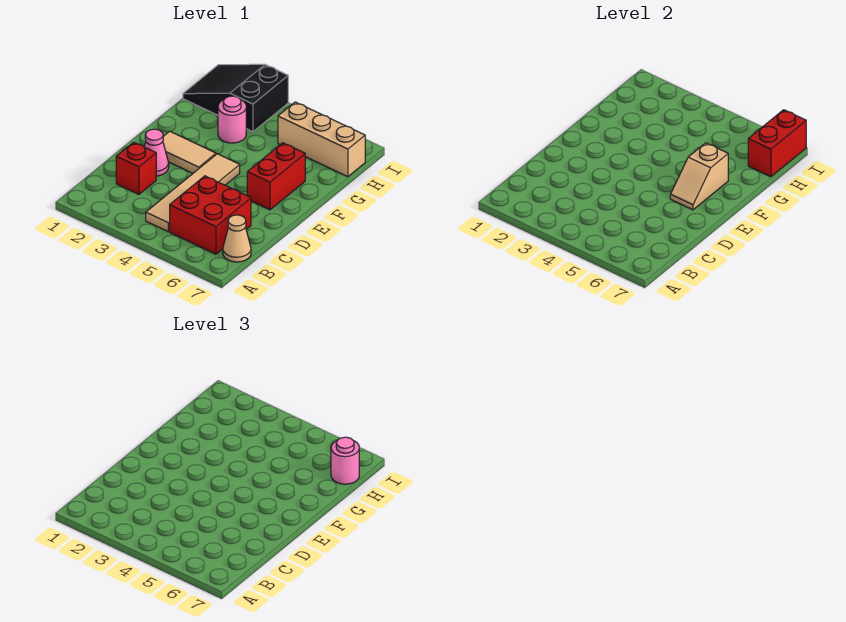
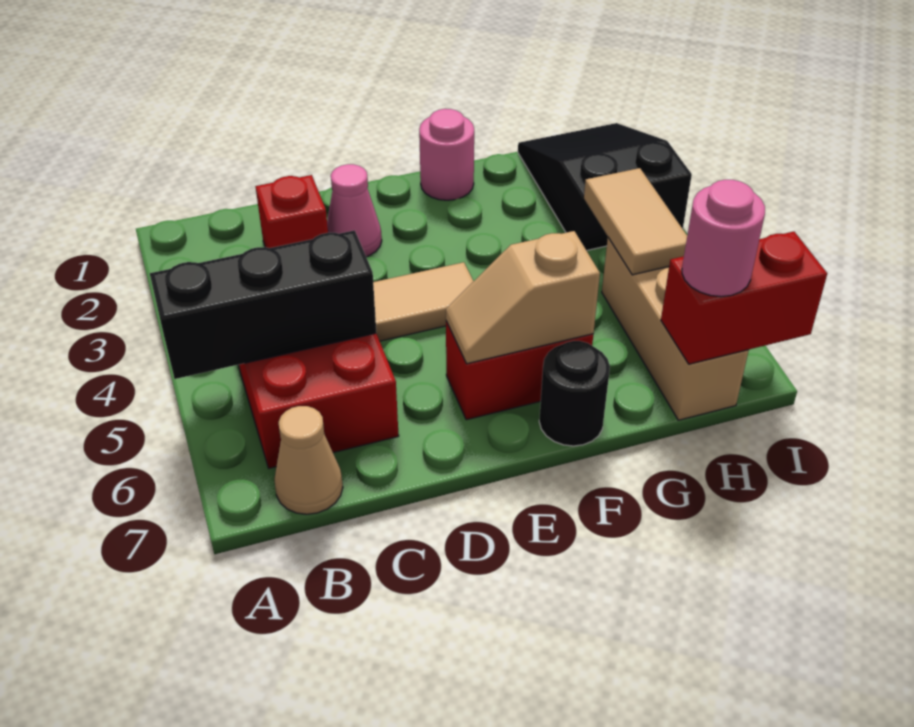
none -> black brick A5:C5 level 2
tan tile E2:E3 level 1 -> tan tile H4:H5 level 2
none -> black round brick F7 level 1
pink round brick G3 level 1 -> pink round brick F1 level 1

